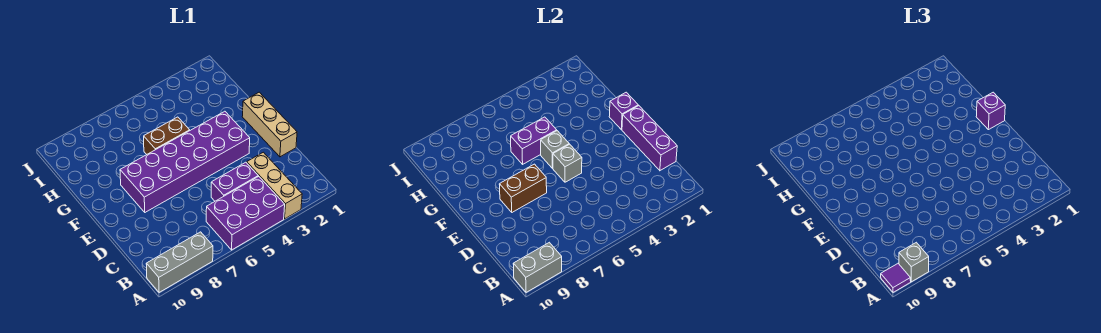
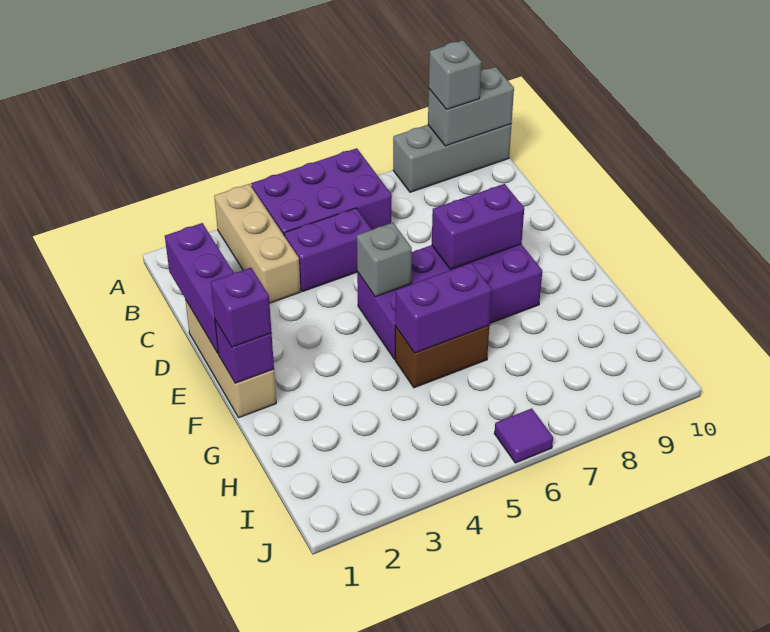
purple tile A10 level 3 -> purple tile J6 level 1
purple brick E3:F8 level 1 -> purple brick E5:F8 level 1
brown brick E7:E8 level 2 -> purple brick E7:E8 level 2
grey brick F5 level 2 -> none

